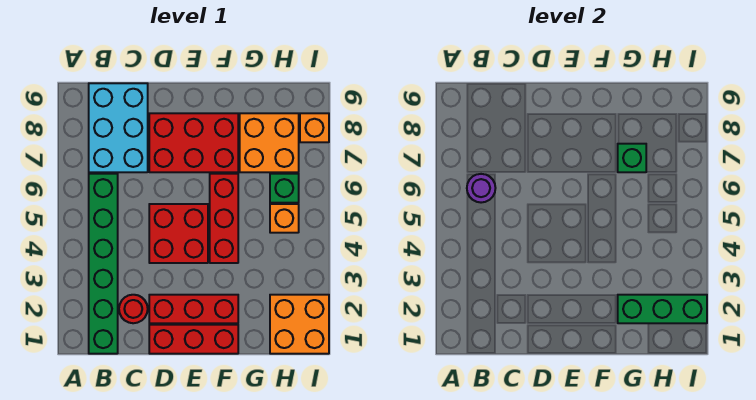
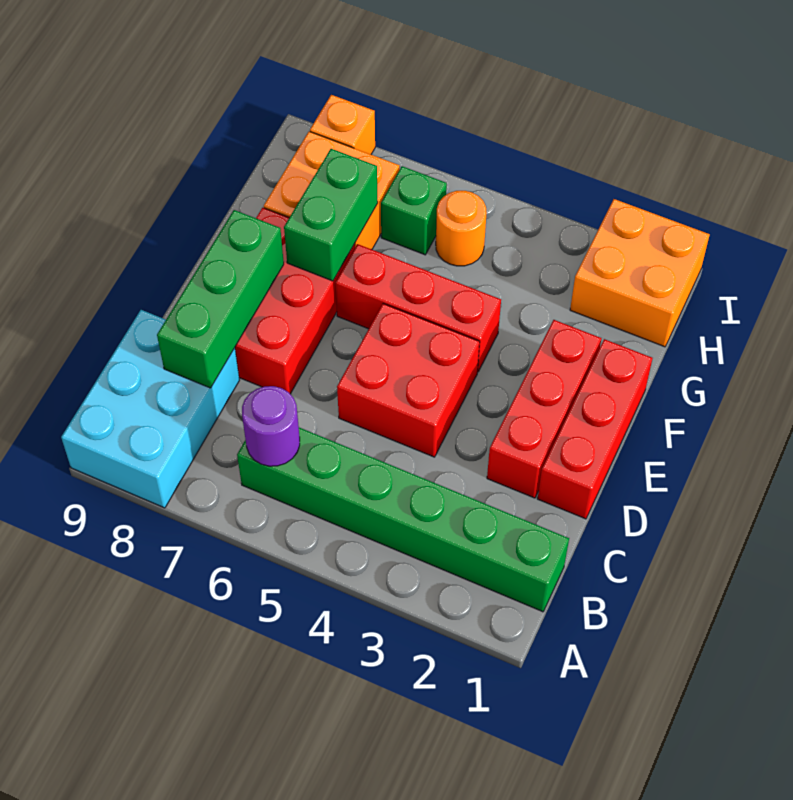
cyan brick B7:C9 level 1 -> cyan brick A8:C9 level 1
red round brick C2 level 1 -> none
green brick G2:I2 level 2 -> green brick C8:E8 level 2
green brick G7 level 2 -> green brick F7:G7 level 2
orange brick H5 level 1 -> orange round brick H5 level 1

